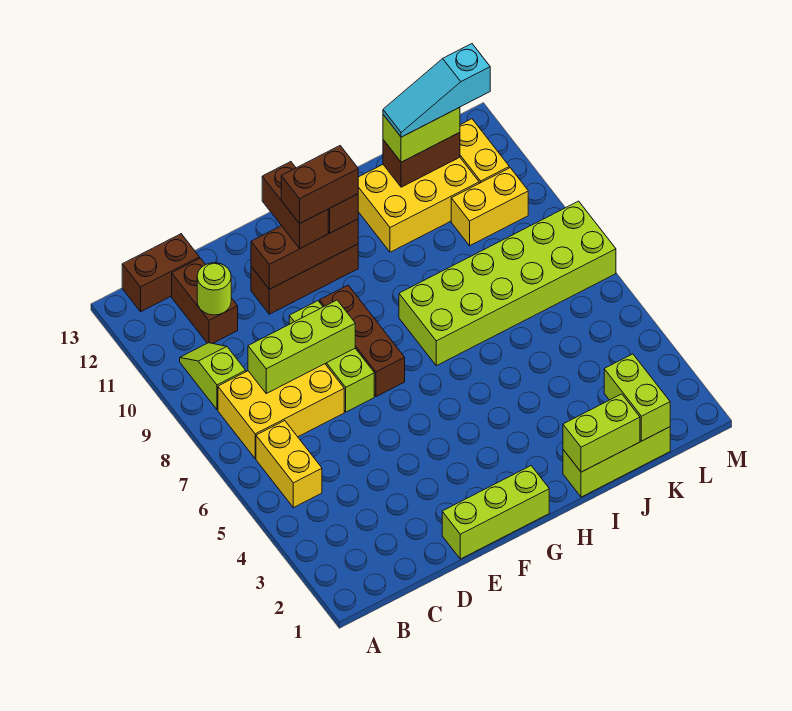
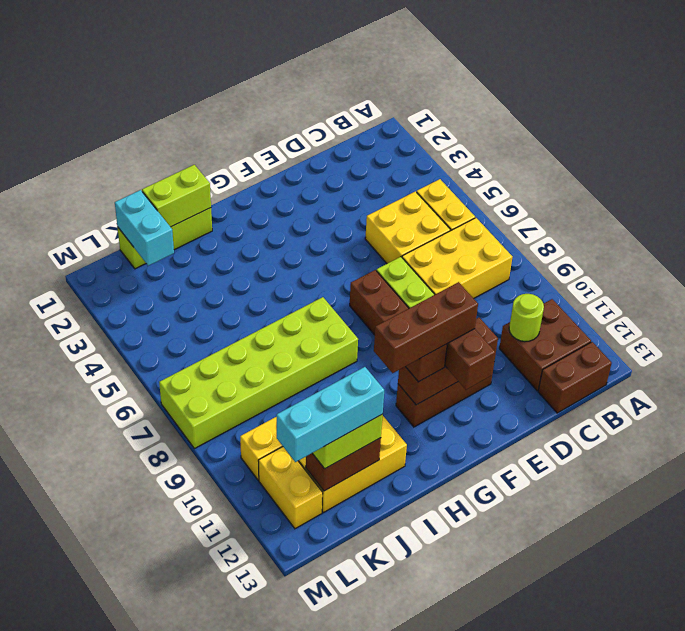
lime slope B9:B10 level 1 top 9 -> none
none -> yellow brick C5:D6 level 1
lime brick C8:E8 level 2 -> none
brown brick C11:C12 level 1 -> brown brick B11:C12 level 1
lime brick E1:G1 level 1 -> none
brown brick F11:G11 level 4 -> brown brick F11:H11 level 4
cyan slope J12:L12 level 4 top L -> cyan brick J12:L12 level 4
lime brick K1:K2 level 2 -> cyan brick K1:K2 level 2

